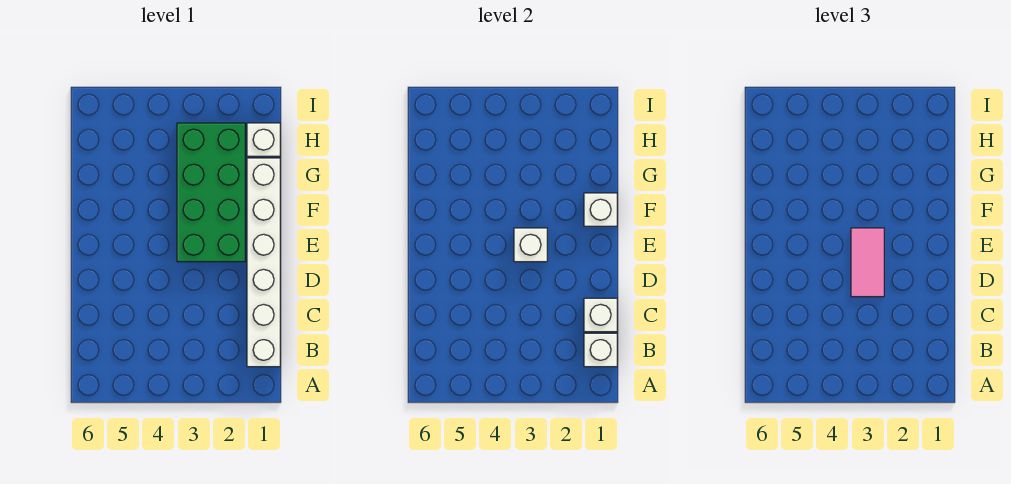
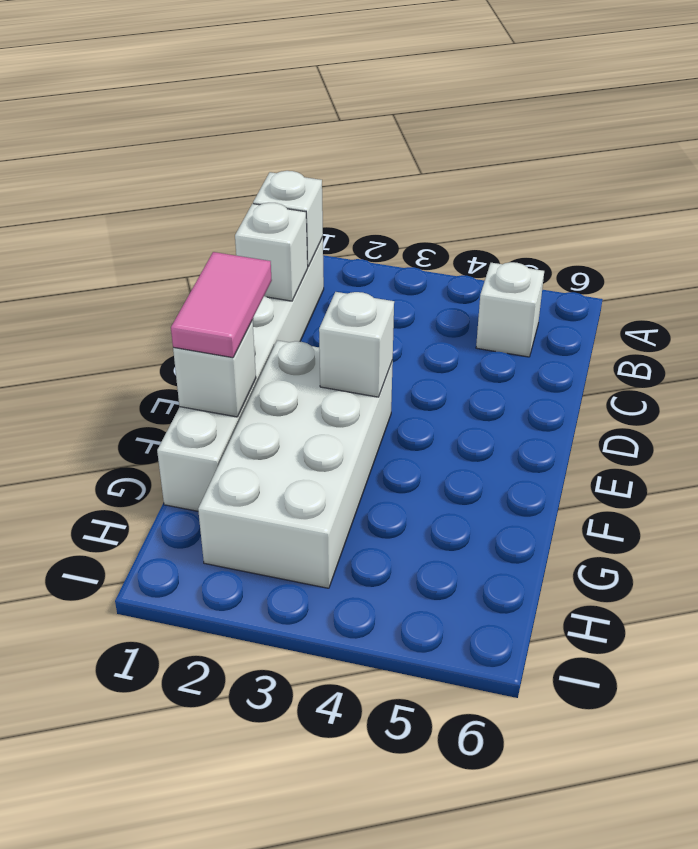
pink tile D3:E3 level 3 -> pink tile E1:F1 level 3
green brick E2:H3 level 1 -> white brick E2:H3 level 1
white brick H1 level 1 -> white brick B5 level 1

